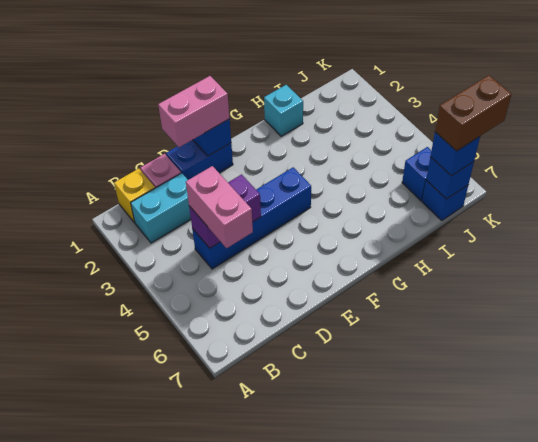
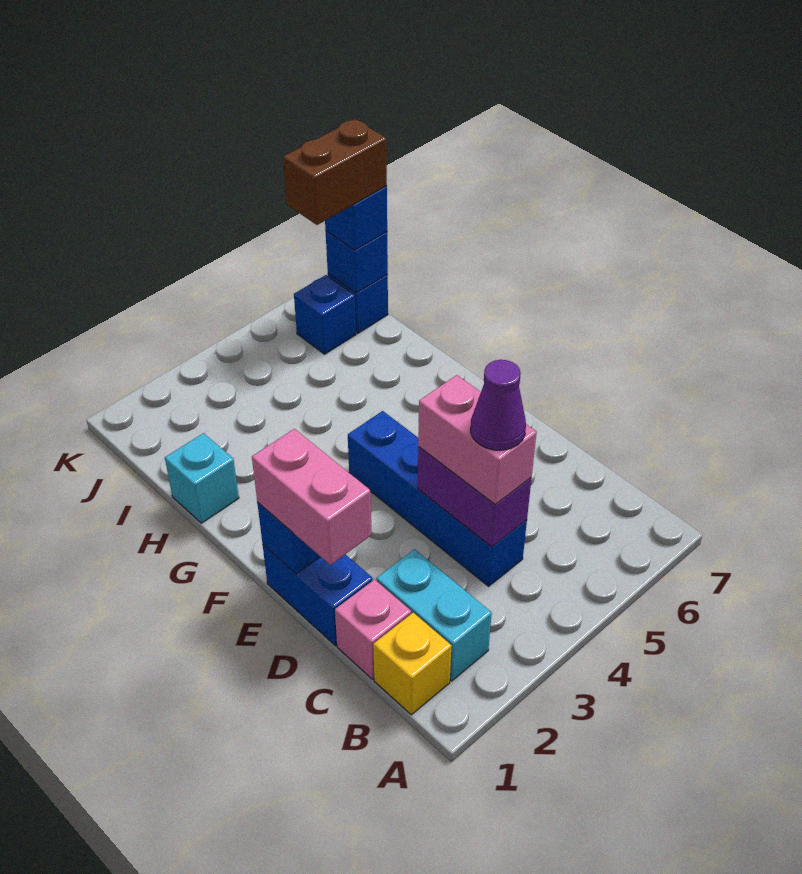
pink brick C4:C5 level 3 -> pink brick C4:D4 level 3
none -> purple cone C4 level 4
brown brick J7:K7 level 4 -> brown brick J6:J7 level 4

